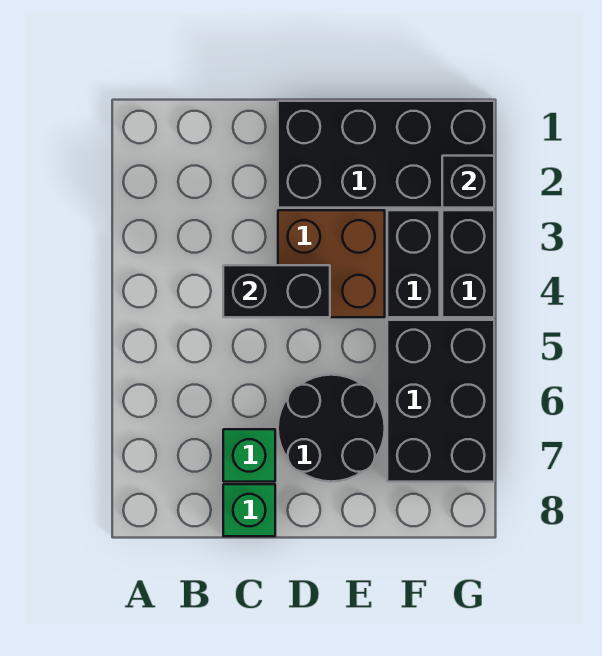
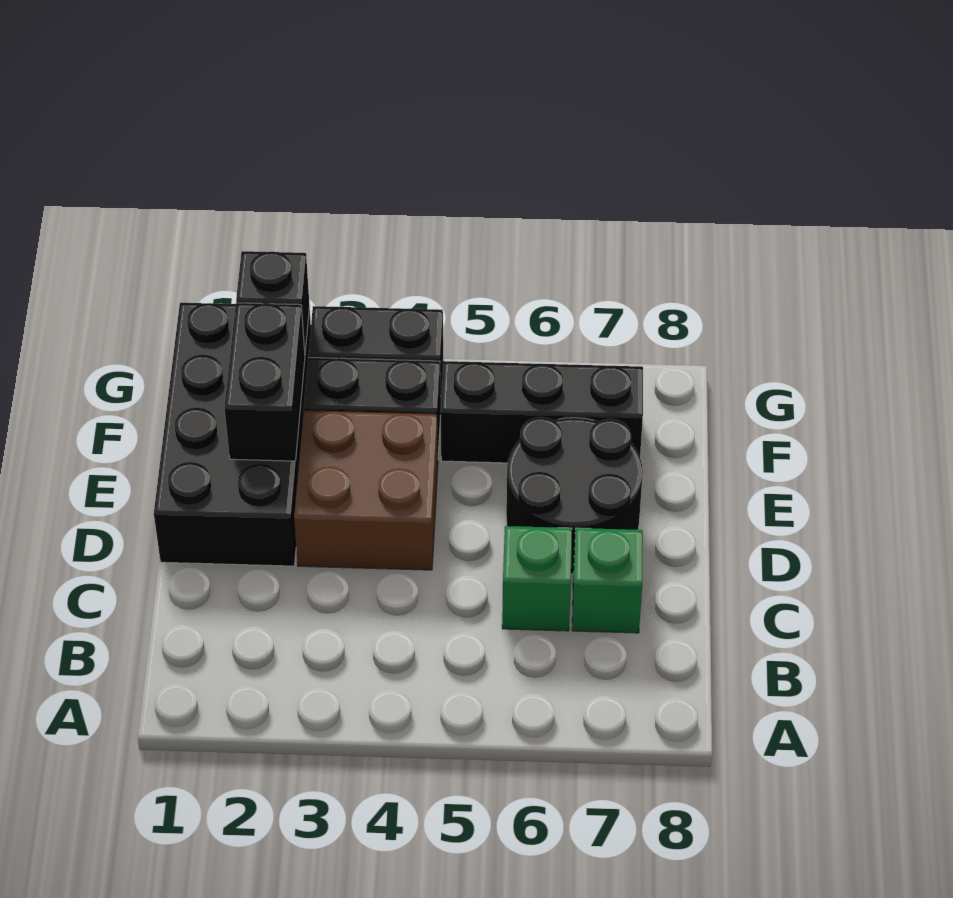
black brick C4:D4 level 2 -> black brick E2:F2 level 2
green brick C8 level 1 -> green brick C6 level 1
black brick F5:G7 level 1 -> black brick F5:F7 level 1

